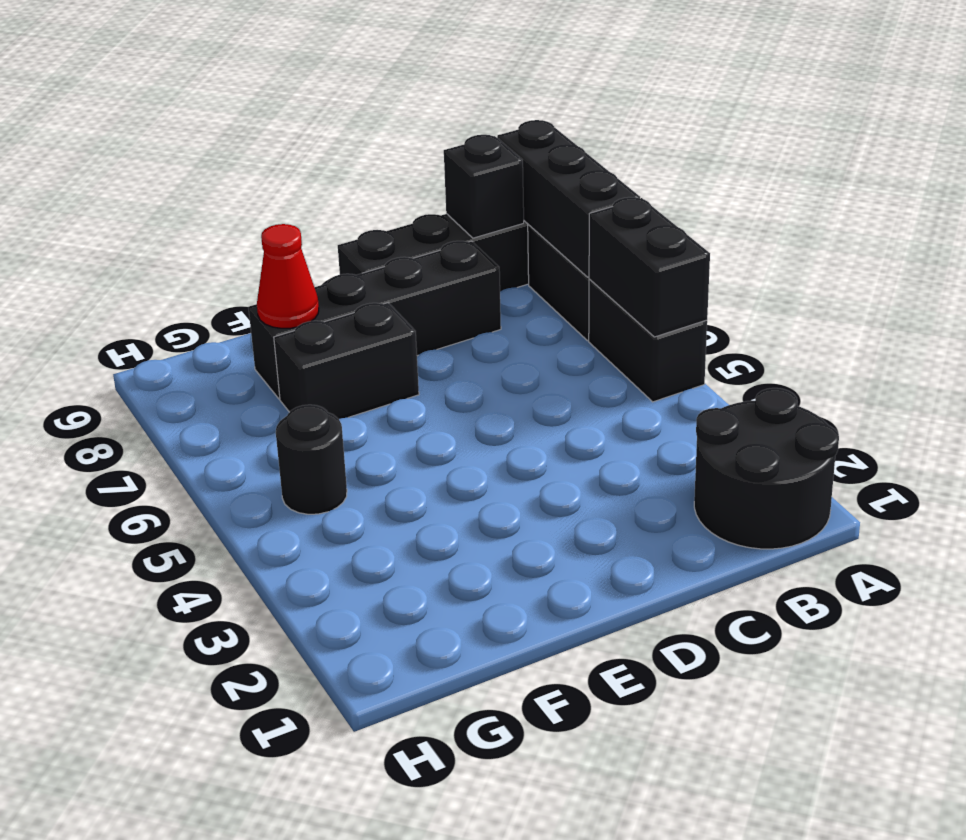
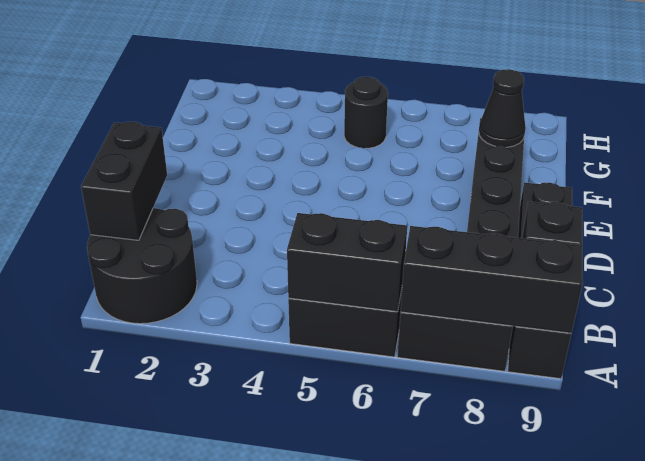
black brick E7:F7 level 1 -> black brick B1:C1 level 2
red cone F8 level 2 -> black cone F8 level 2

